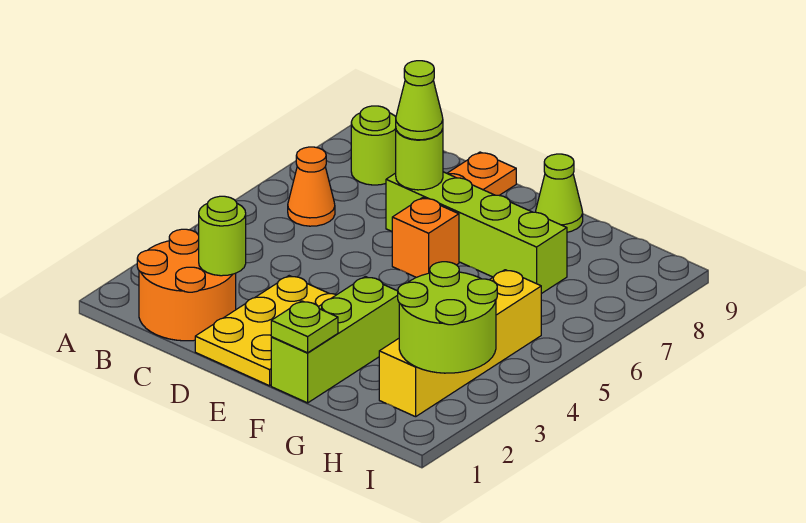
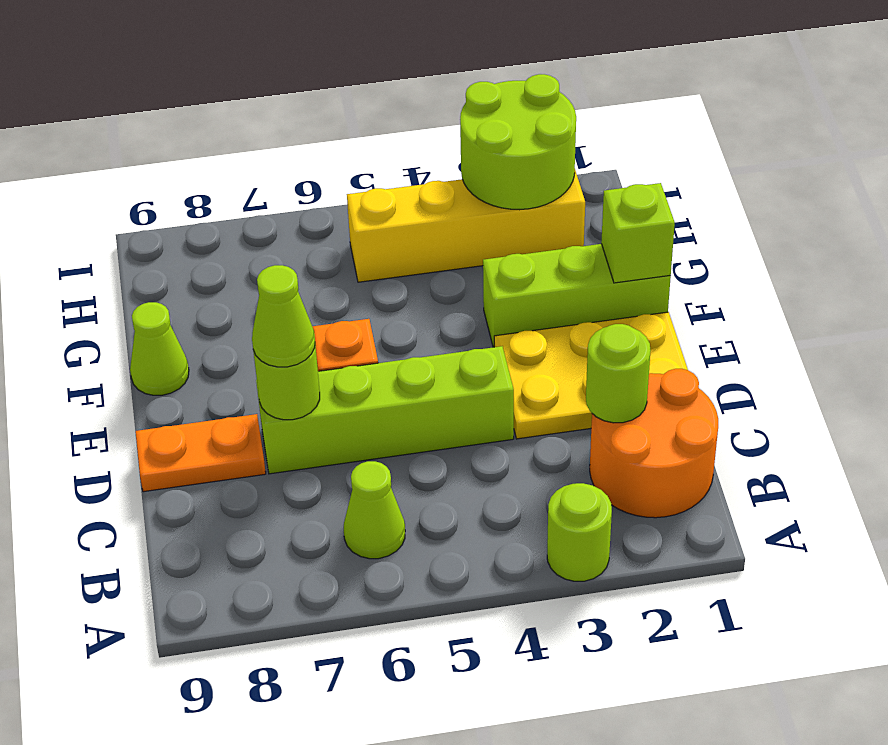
orange cone B6 level 1 -> lime cone B6 level 1
lime round brick B8 level 1 -> lime round brick A3 level 1
lime brick D7:G7 level 1 -> lime brick D4:D7 level 1
lime plate F1 level 2 -> lime brick F1 level 2

